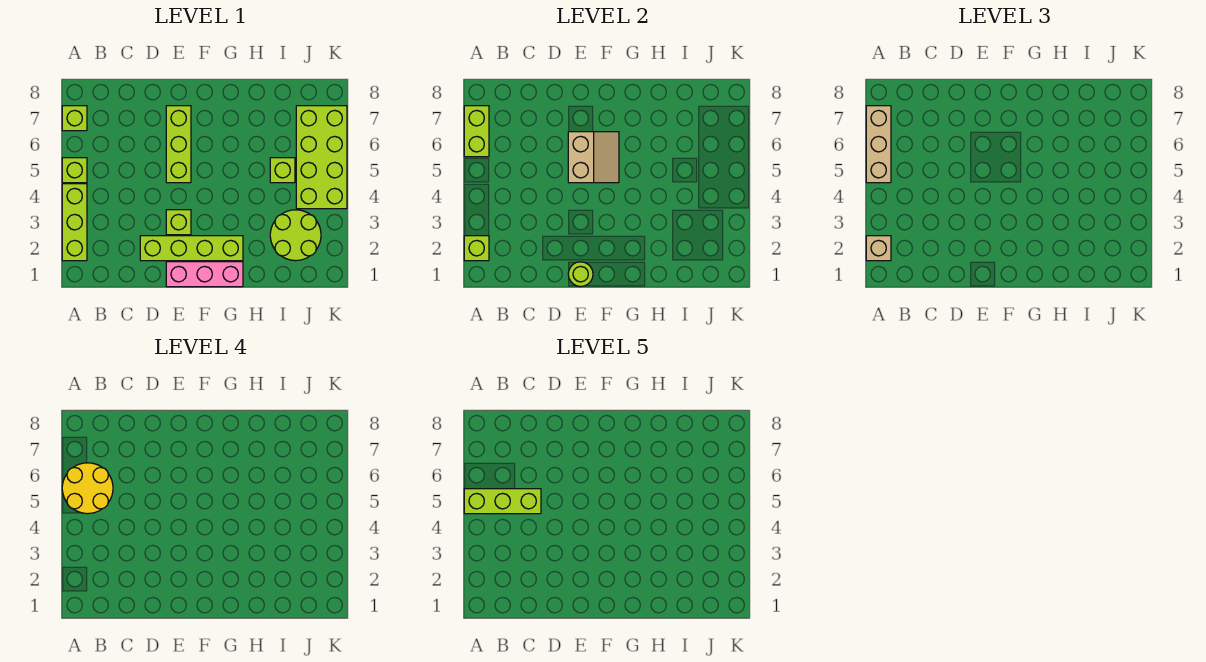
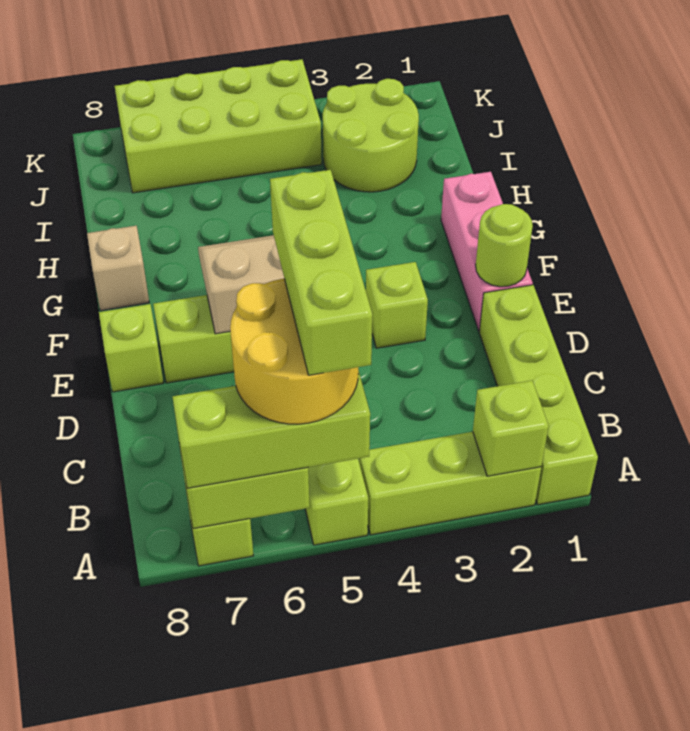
tan brick A2 level 3 -> tan brick G8 level 1
tan brick A5:A7 level 3 -> lime brick A5:A7 level 3
lime brick D2:G2 level 1 -> lime brick A1:D1 level 1
lime brick I5 level 1 -> lime brick E8 level 1

